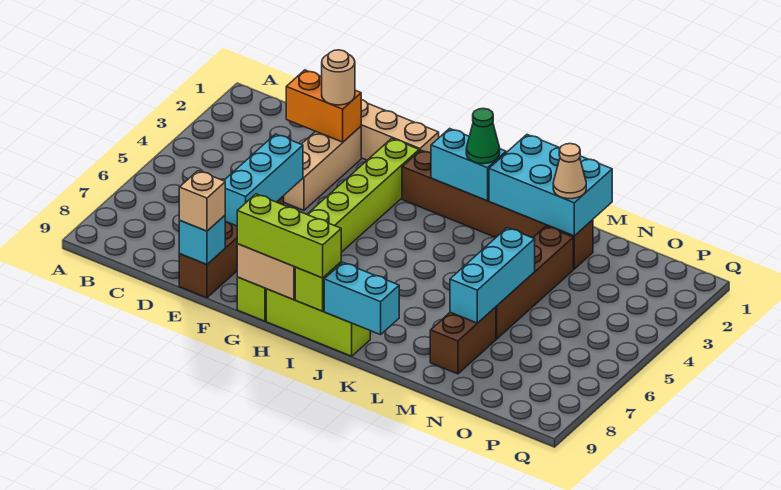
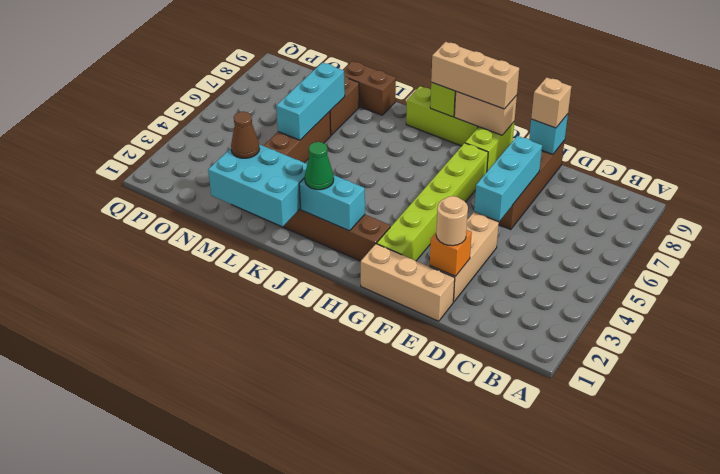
orange brick D2:E2 level 2 -> orange brick E2 level 2
lime brick G9:I9 level 3 -> tan brick G9:I9 level 3
cyan brick J9:K9 level 2 -> none
none -> brown brick L9:M9 level 1
tan cone M2 level 3 -> brown cone M2 level 3

